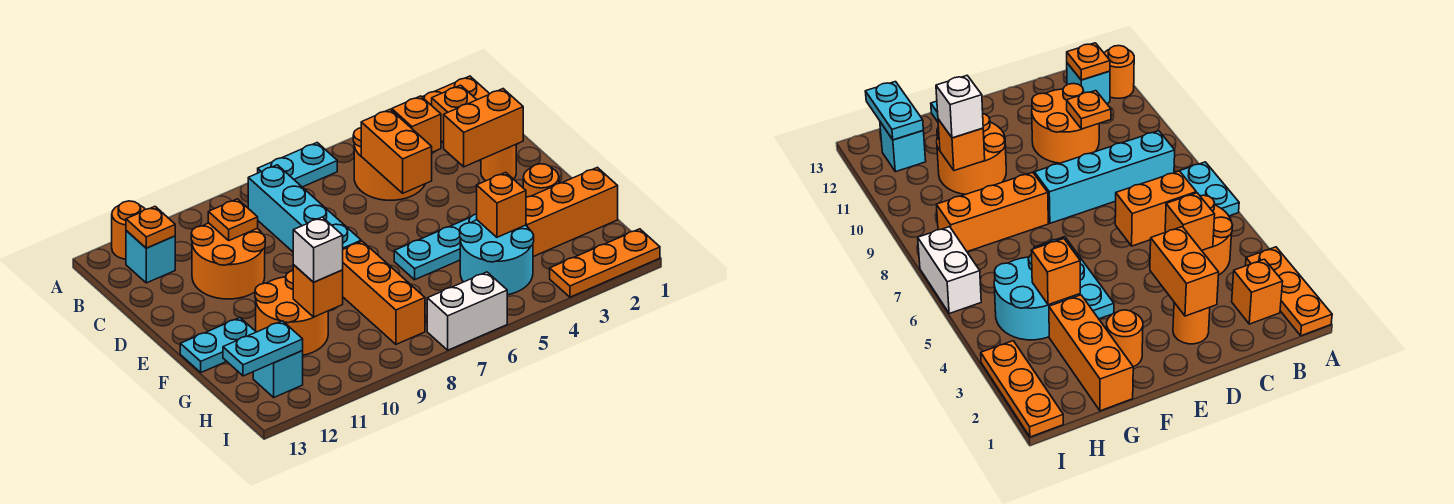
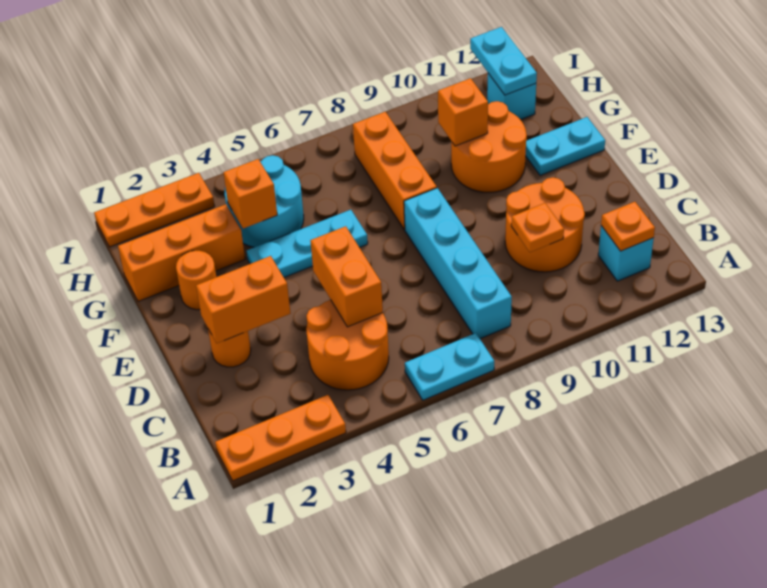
orange round brick A12 level 1 -> none
orange brick B2 level 1 -> none
orange brick C4 level 2 -> none
white brick G10 level 3 -> none
cyan plate H12:H13 level 2 -> cyan plate H12:I12 level 2
white brick I6:I7 level 1 -> none

